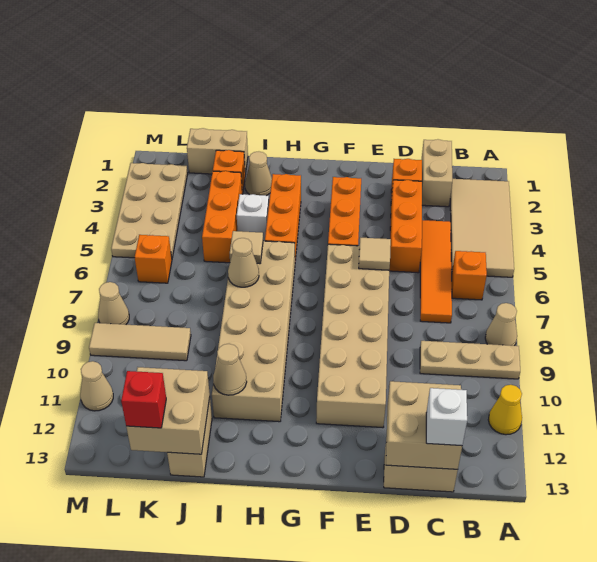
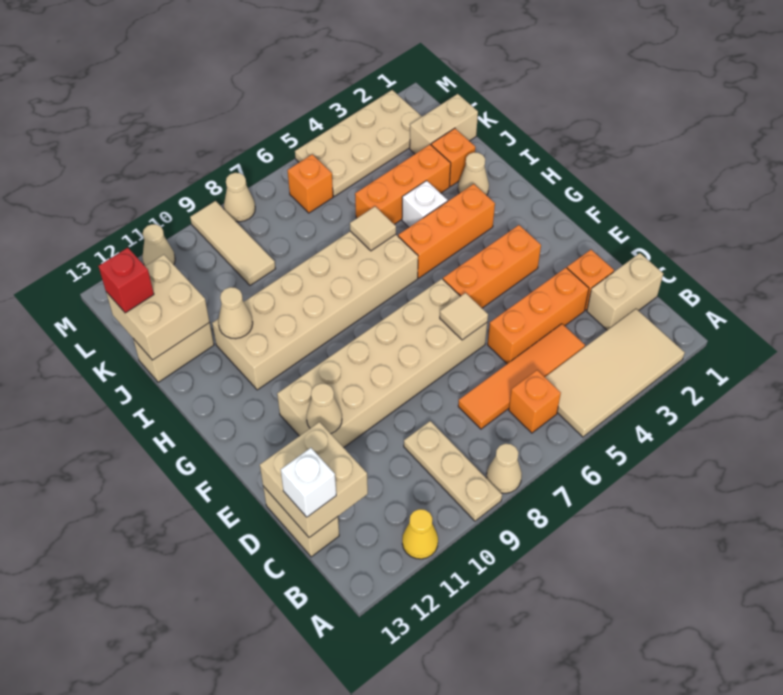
tan cone I7 level 2 -> tan cone E11 level 2
tan brick J1:K1 level 1 -> tan brick K1:K2 level 1

